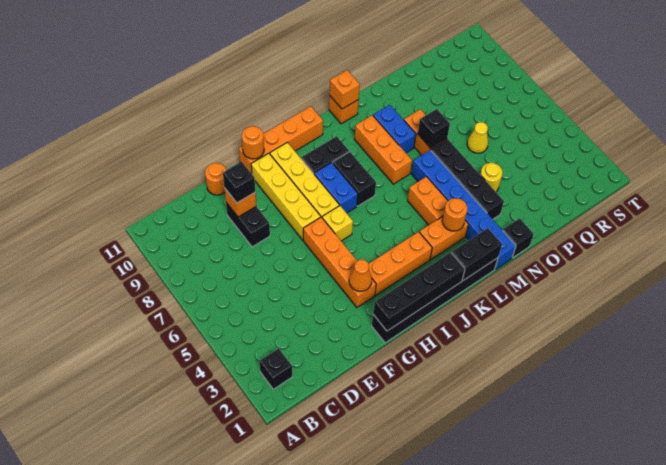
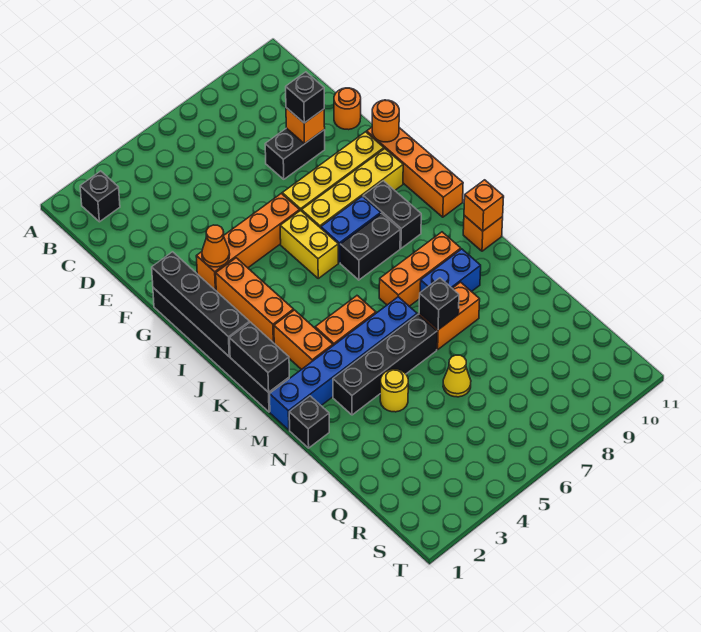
yellow brick H6 level 1 -> yellow brick H6:I6 level 1
orange round brick L3 level 2 -> none

